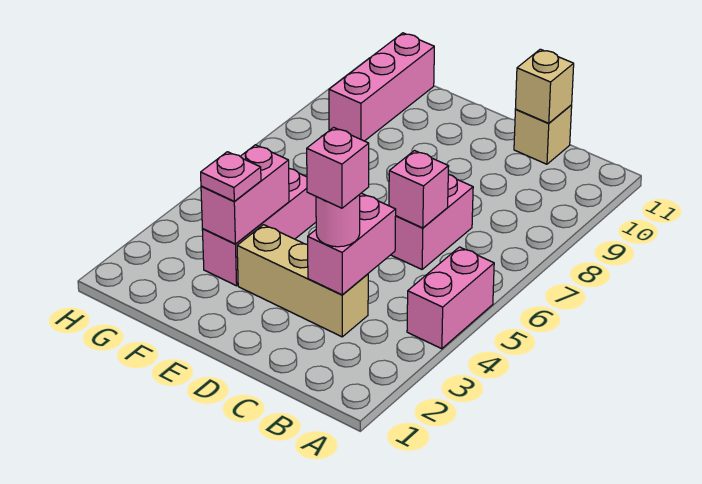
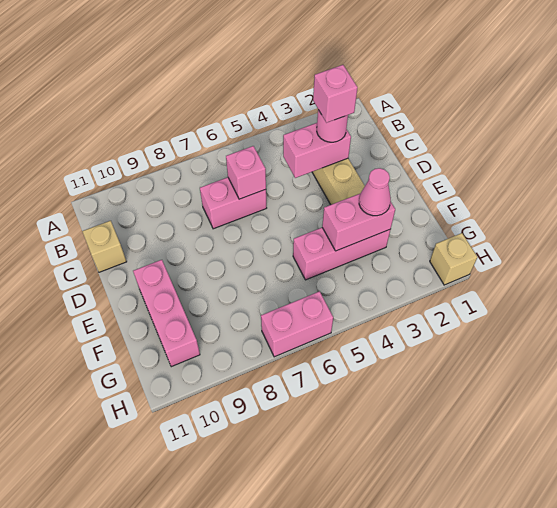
pink brick A4:A5 level 1 -> pink brick H6:H7 level 1
tan brick C11 level 2 -> tan brick H1 level 1
pink plate F3 level 3 -> pink cone F3 level 3
pink brick G9:G11 level 1 -> pink brick E10:G10 level 1

